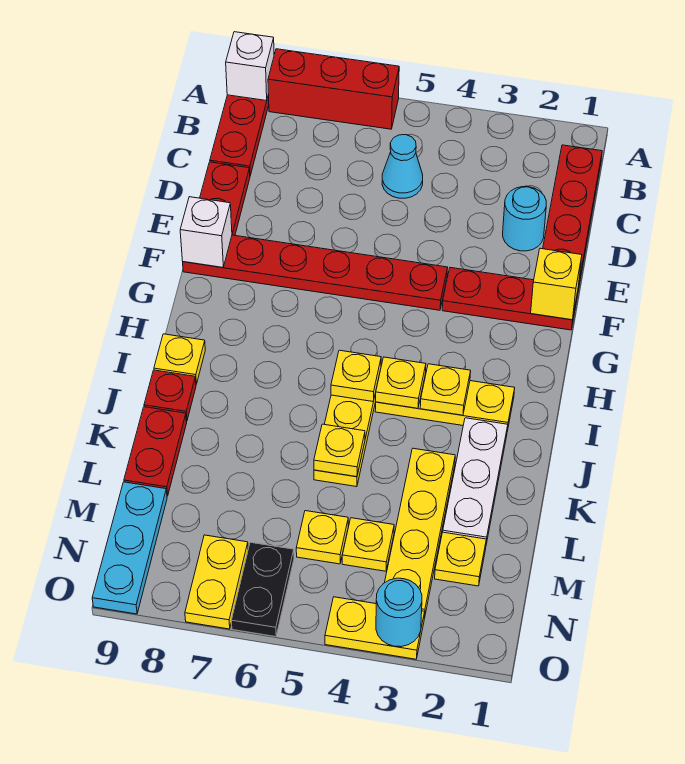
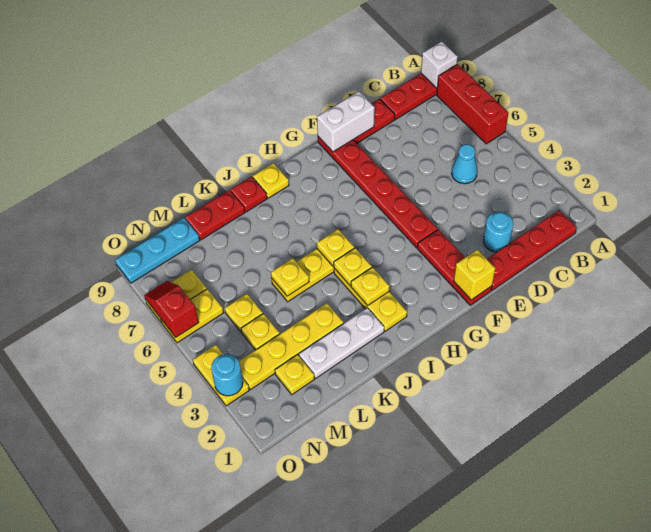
white brick F9 level 2 -> white brick E9:F9 level 2
black plate N6:O6 level 1 -> yellow plate N6:O6 level 1
none -> red slope O6:O7 level 2 top 6

